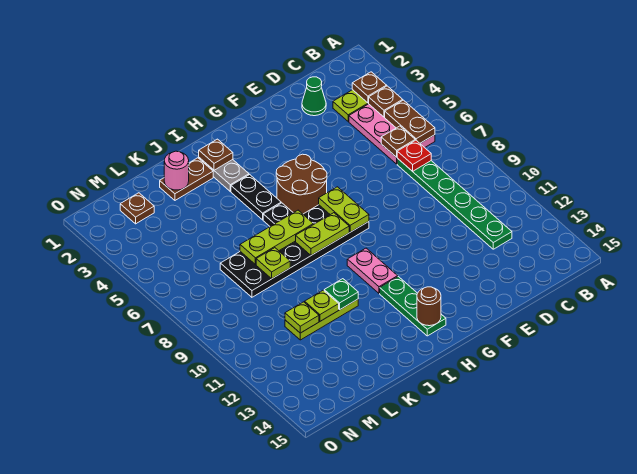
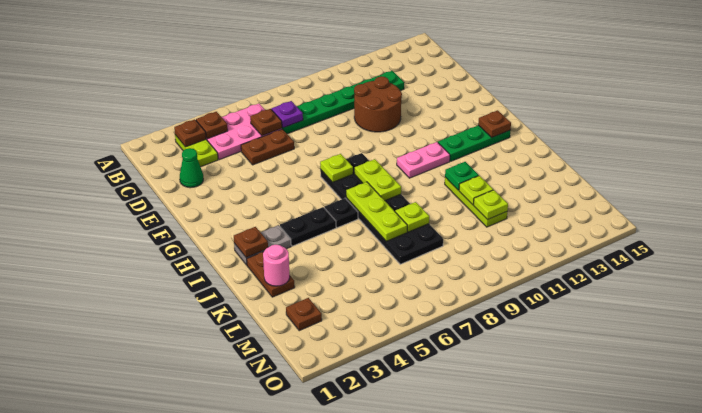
brown plate B5:B6 level 2 -> brown plate D5:D6 level 1
red plate C7 level 2 -> purple plate C7 level 2
brown round brick G5:H6 level 1 -> brown round brick D10:E11 level 1
lime plate G7:G8 level 2 -> lime plate G7 level 2
brown round brick H14 level 2 -> brown plate H14 level 2

